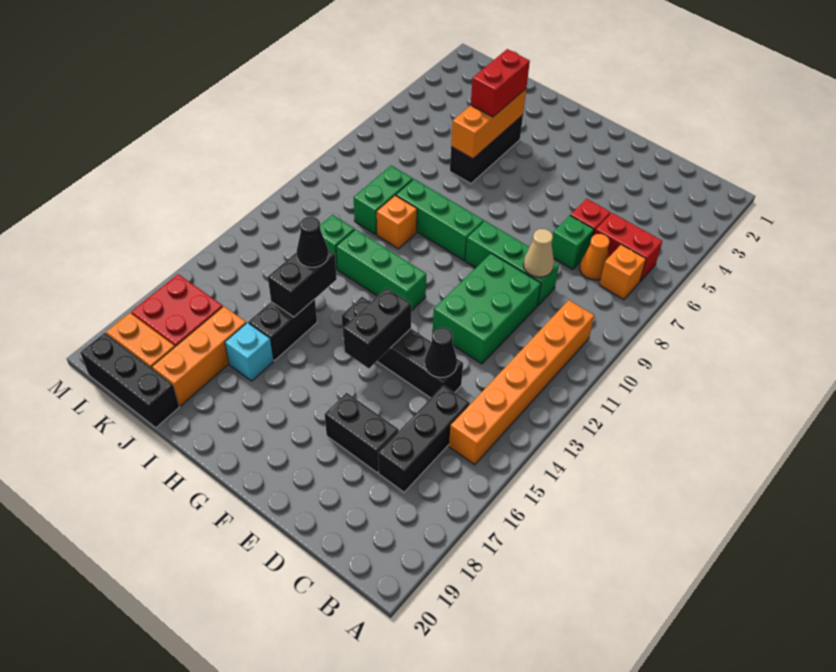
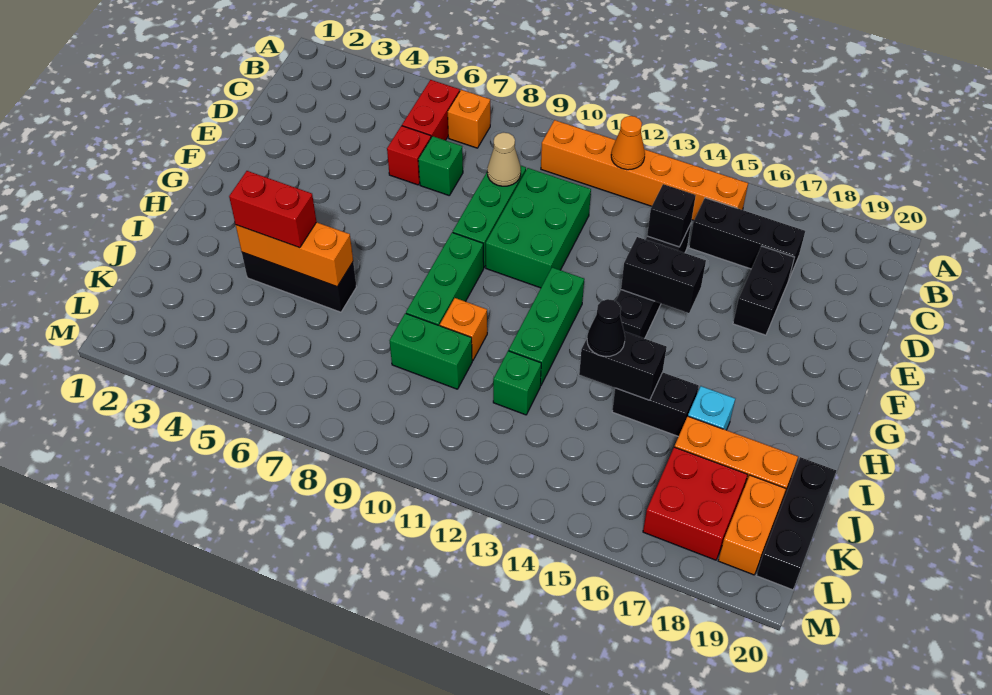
orange cone C7 level 1 -> orange cone B12 level 2
green brick D10:E12 level 1 -> green brick D10:F11 level 1
black cone D14 level 2 -> black brick D14 level 2

